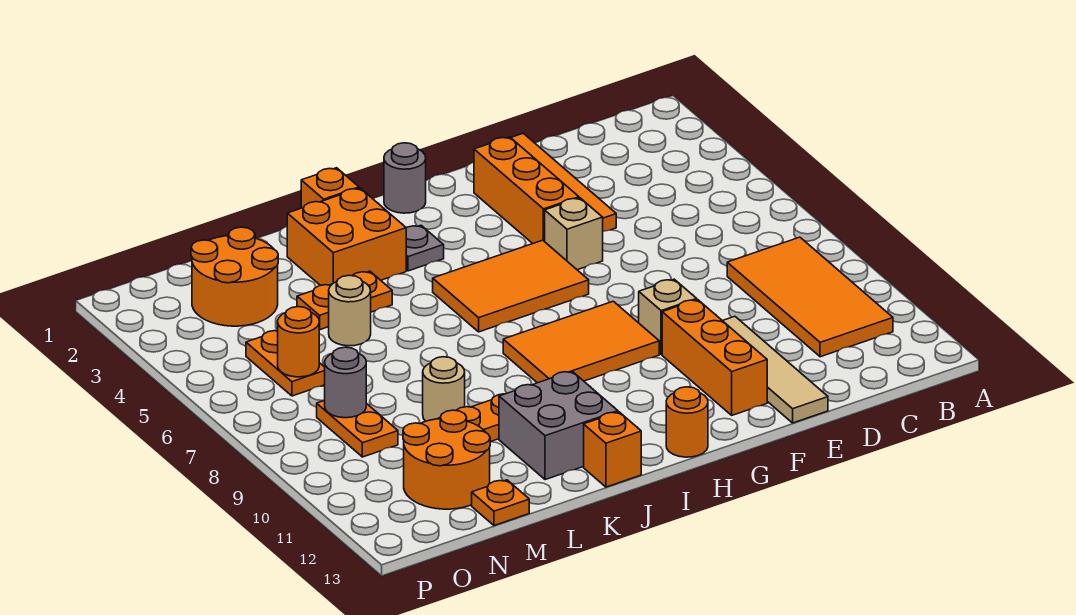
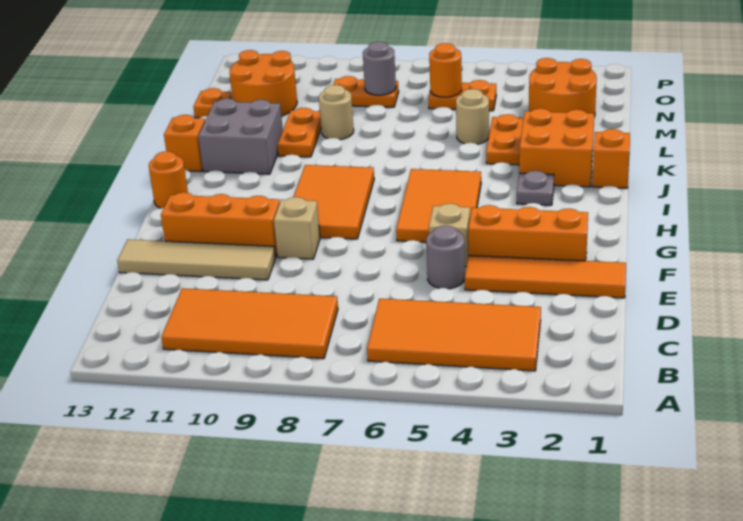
none -> orange tile B3:C6 level 1
grey round brick H1 level 1 -> grey round brick E5 level 1

